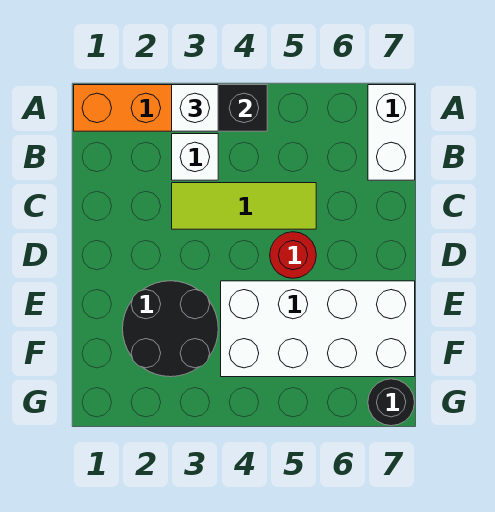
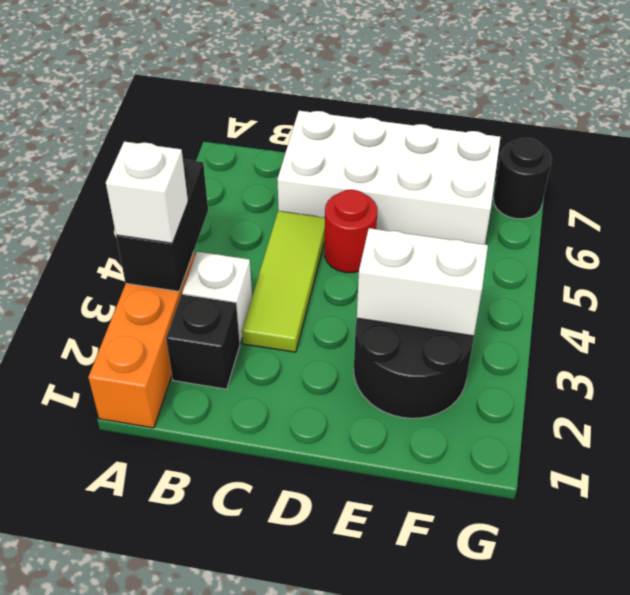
white brick A7:B7 level 1 -> white brick E3:F3 level 2
none -> black brick B2 level 1
white brick E4:F7 level 1 -> white brick C6:F7 level 1

